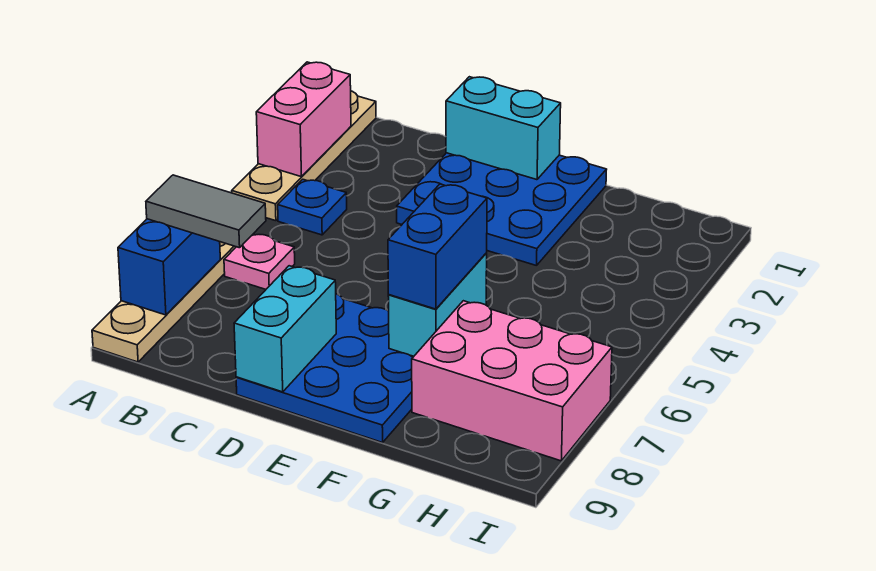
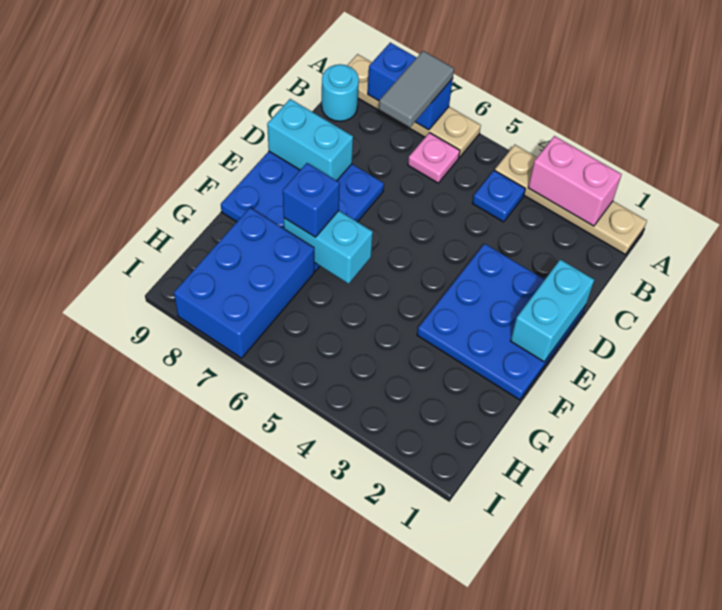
none -> cyan round brick B9 level 1
blue brick F6:F7 level 3 -> blue brick F7 level 3
pink brick G7:I8 level 1 -> blue brick G7:I8 level 1

